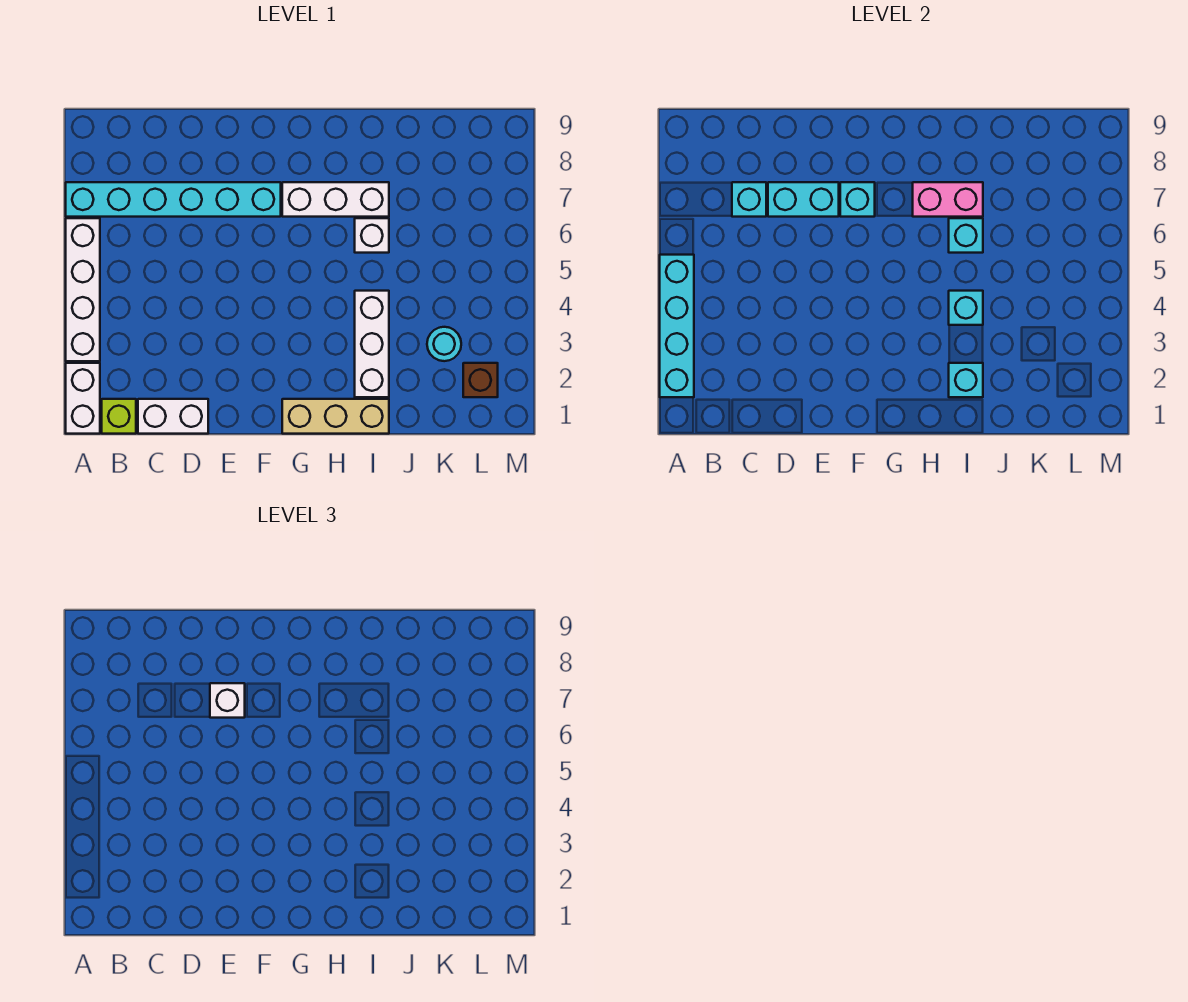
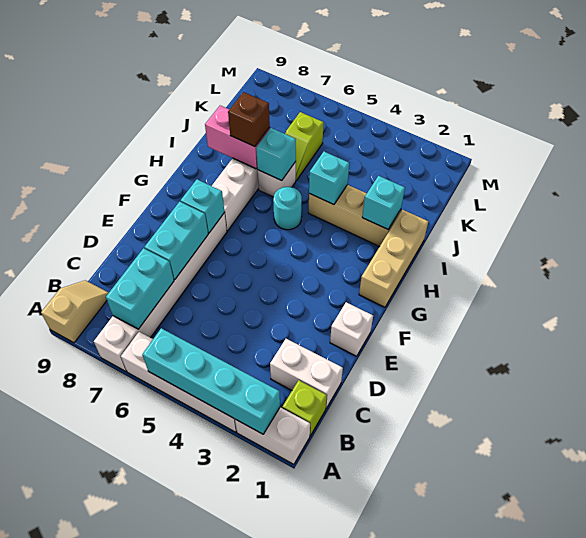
cyan brick A7:F7 level 1 -> white brick A7:F7 level 1
none -> tan slope A9:B9 level 1 top A
white brick C1:D1 level 1 -> white brick C1:C2 level 1
cyan brick C7 level 2 -> cyan brick B7:C7 level 2
white brick E7 level 3 -> white brick E1 level 1
pink brick H7:I7 level 2 -> pink brick I7:I8 level 2
white brick I2:I4 level 1 -> tan brick I2:I4 level 1
none -> lime slope J6:K6 level 1 top K
cyan round brick K3 level 1 -> cyan round brick H5 level 1
brown brick L2 level 1 -> brown brick I7 level 3

